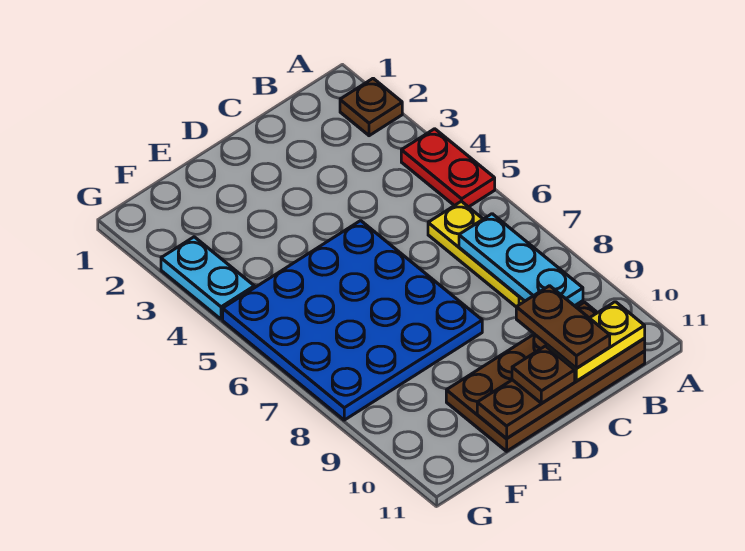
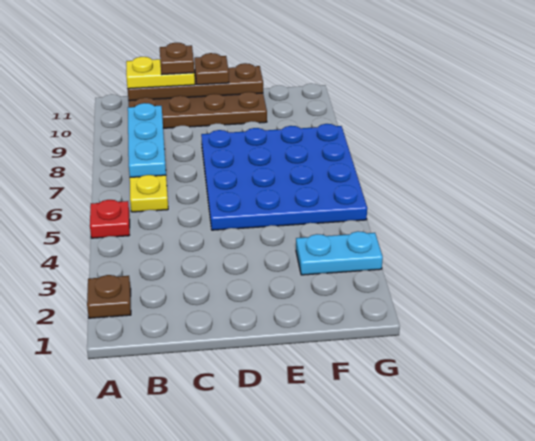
red plate A4:A5 level 1 -> red plate A5 level 1
brown plate C10:C11 level 4 -> brown plate C11 level 4
cyan plate G3:G4 level 1 -> cyan plate F3:G3 level 1

